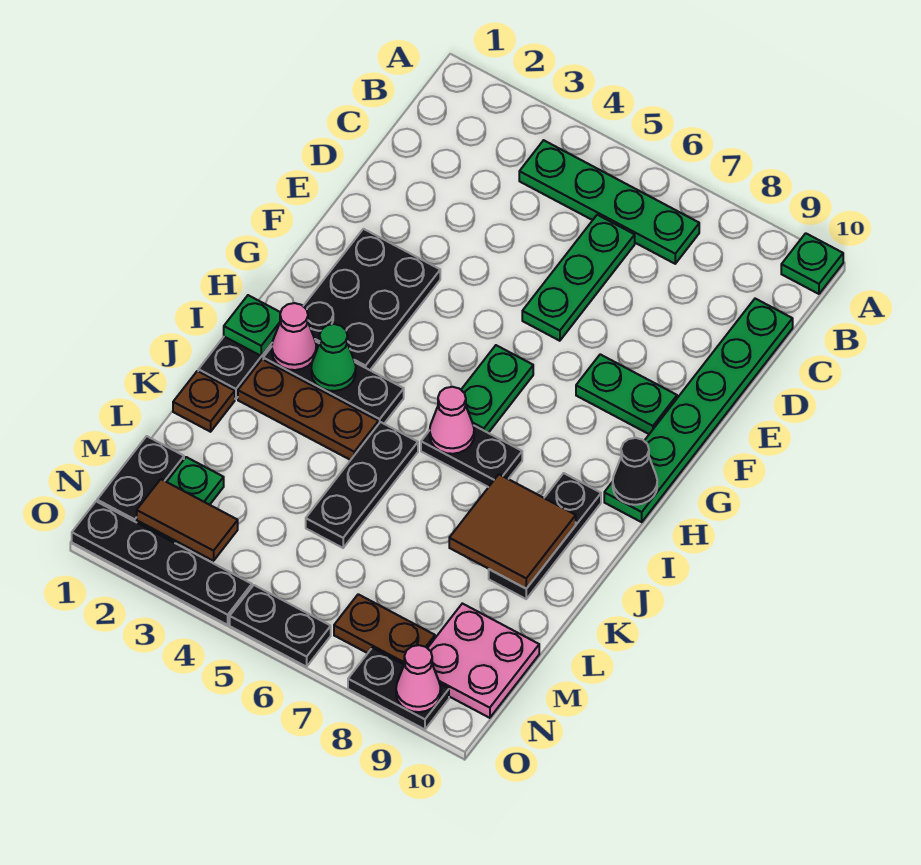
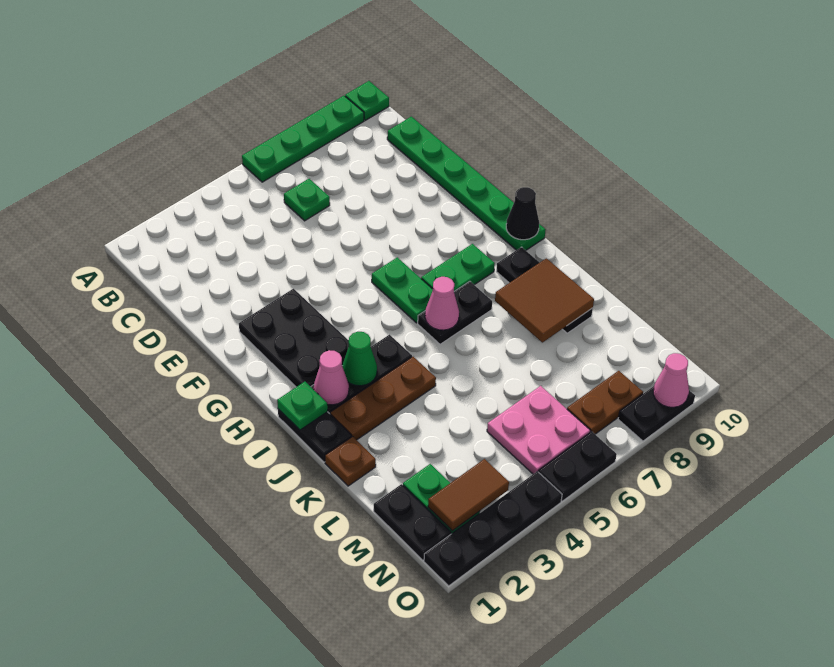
green plate B4:B7 level 1 -> green plate A6:A9 level 1
green plate C6:E6 level 1 -> green plate C6 level 1
green plate F8:F9 level 1 -> green plate H7:H8 level 1
black plate J5:L5 level 1 -> none
pink plate M9:N10 level 1 -> pink plate M5:N6 level 1

